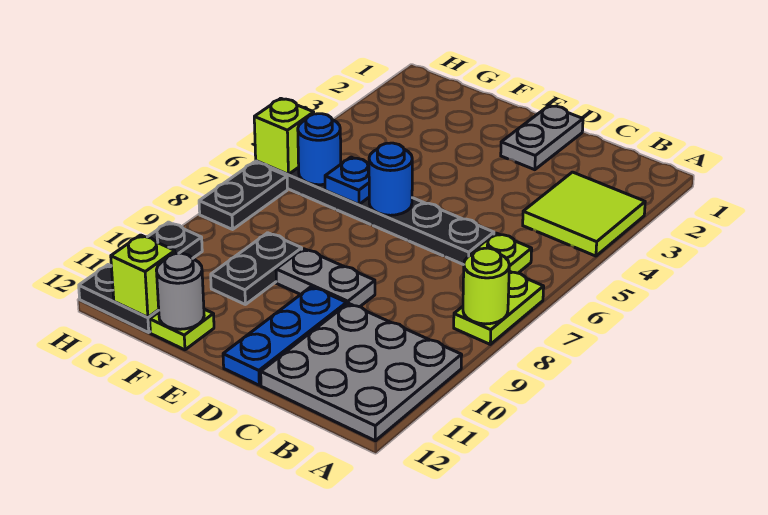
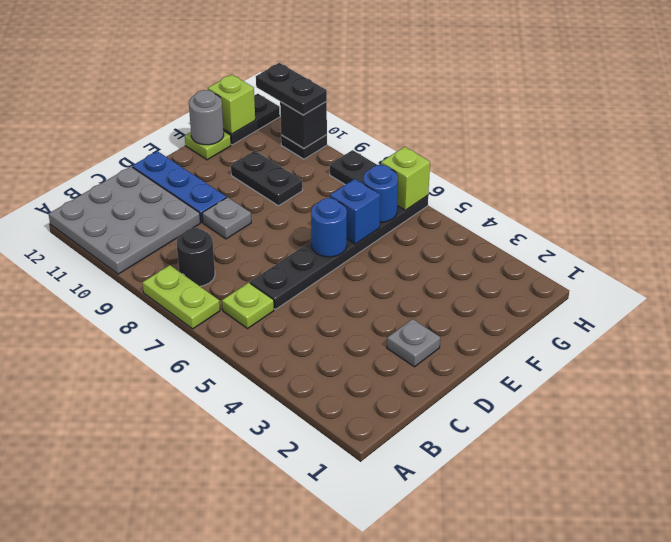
lime tile A3:B4 level 1 -> none
lime round brick A8 level 2 -> none
none -> black round brick B8 level 1
grey plate D1:D2 level 1 -> grey plate D2 level 1
grey plate D9:E9 level 1 -> grey plate D9 level 1
blue plate F6 level 2 -> blue brick F6 level 2
none -> black brick H10 level 2
none -> black plate H10:H11 level 3

